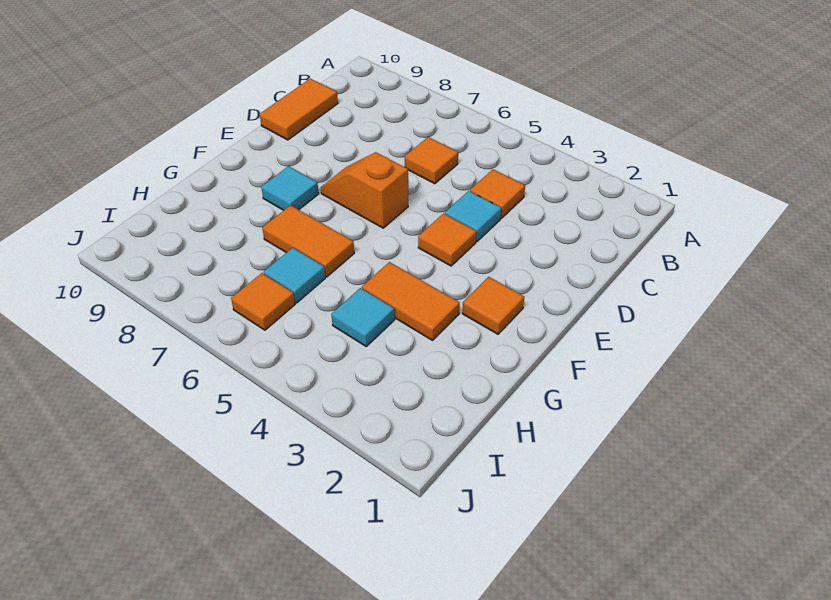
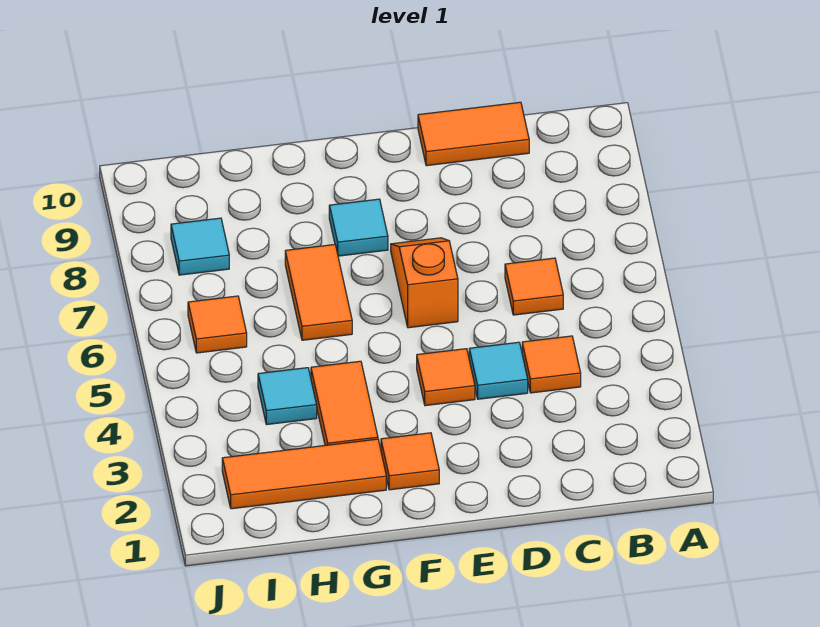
none -> orange tile G2:I2 level 1
cyan tile H6 level 1 -> cyan tile I8 level 1

